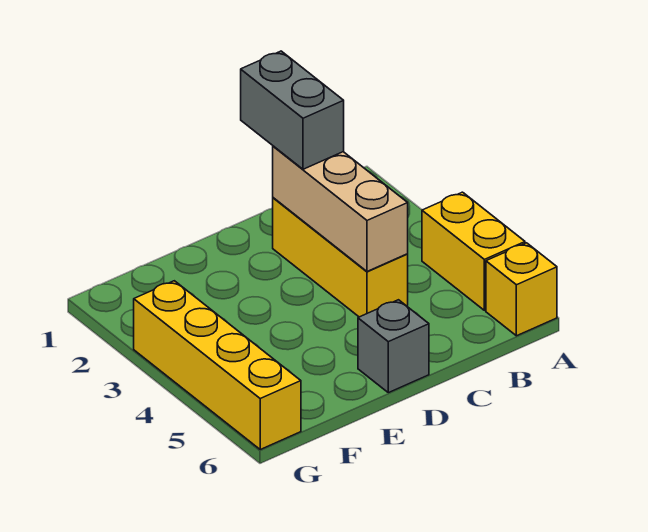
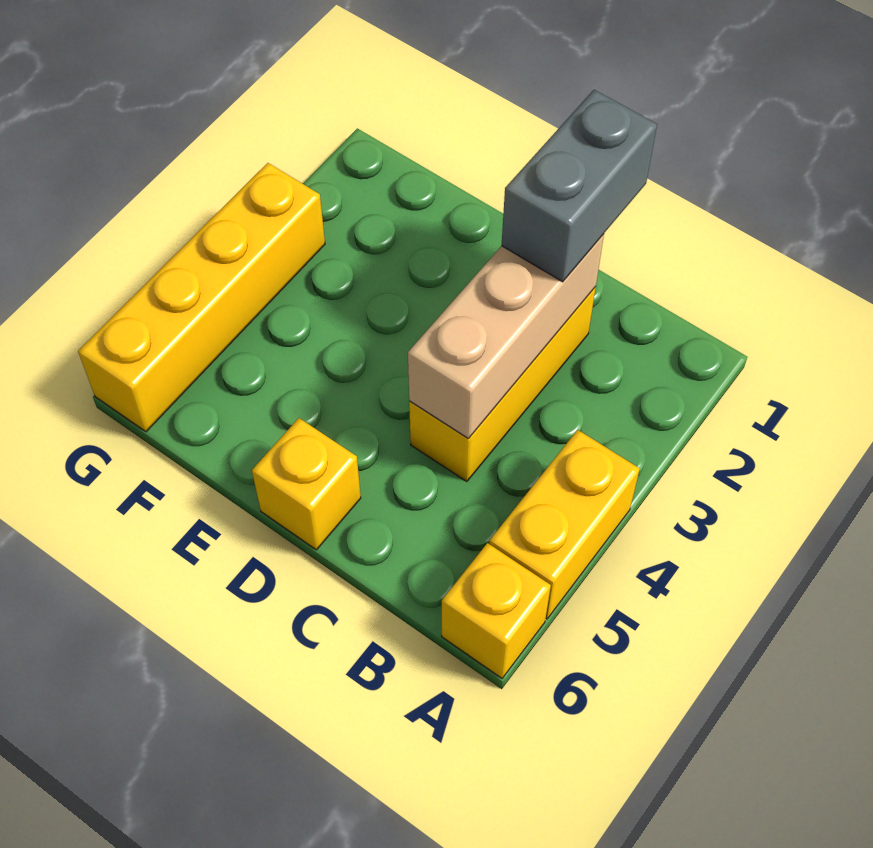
grey brick D6 level 1 -> yellow brick D6 level 1

